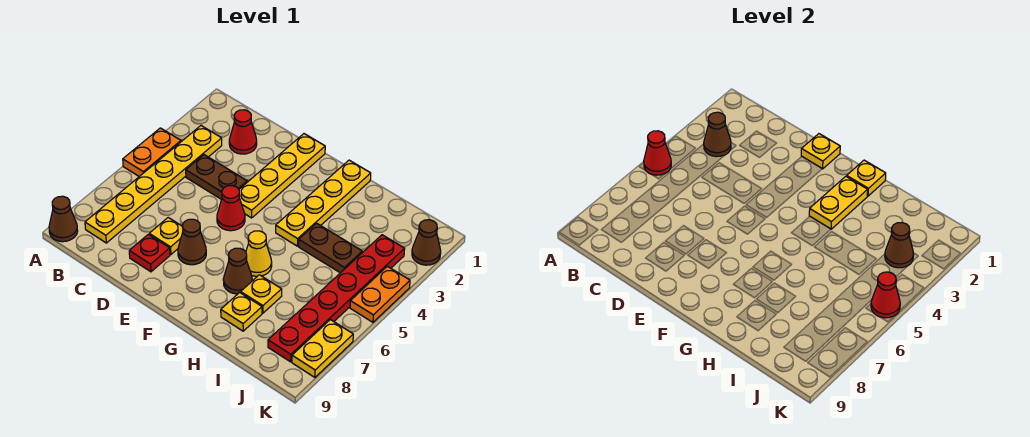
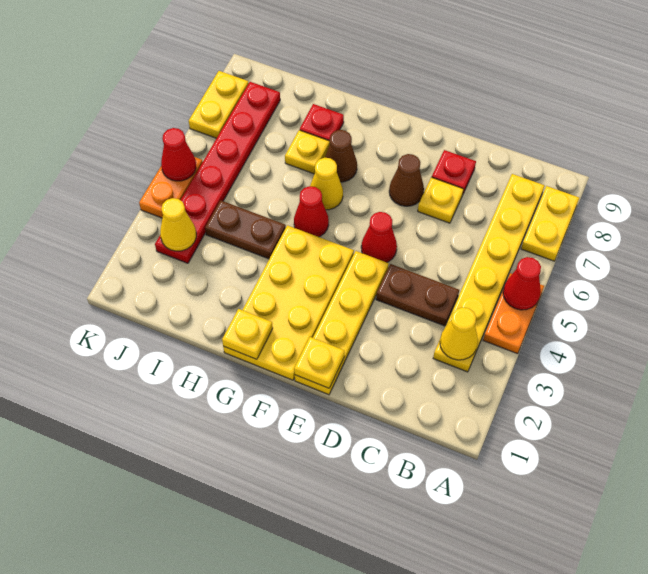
brown cone A9 level 1 -> none
brown cone B3 level 2 -> yellow cone B3 level 2
red cone C2 level 1 -> red cone G5 level 1
yellow plate G1:G4 level 1 -> yellow plate F1:G4 level 1
yellow plate G2:G3 level 2 -> yellow plate A7:A8 level 1
yellow plate H8 level 1 -> red plate H8 level 1
brown cone J3 level 2 -> yellow cone J3 level 2
brown cone K2 level 1 -> none

